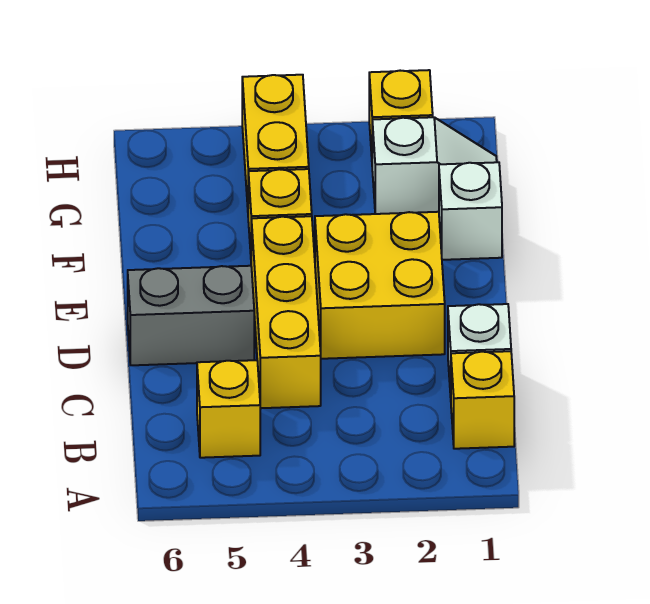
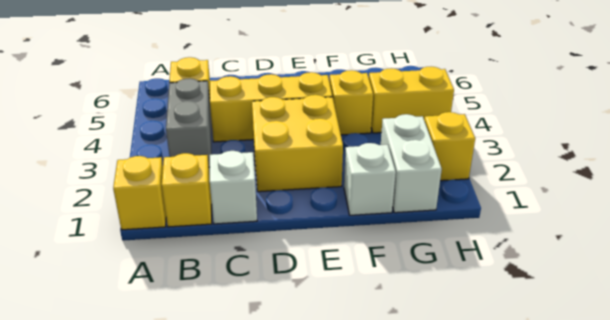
none -> yellow brick A1 level 1
grey brick D5:D6 level 1 -> grey brick B3:B4 level 1
white slope G1:G2 level 1 top 2 -> white brick G1:G2 level 1

